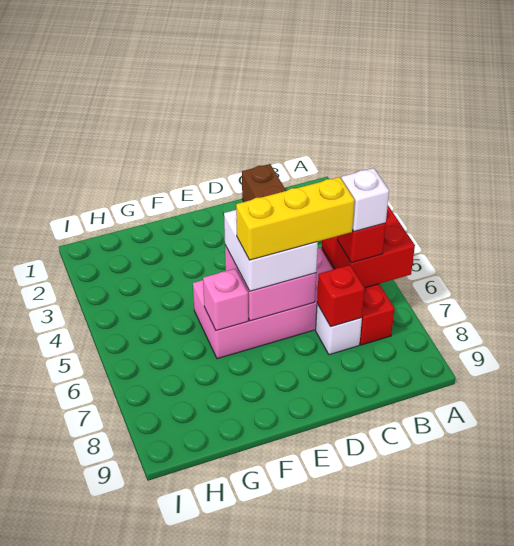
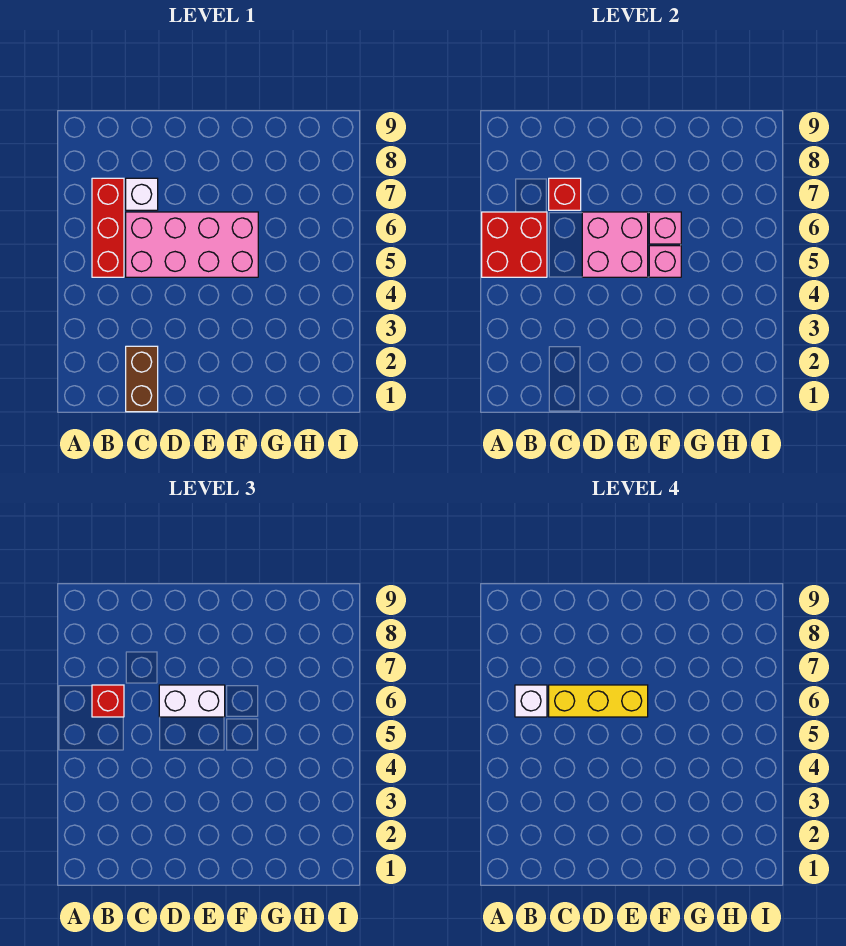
white brick D5:E6 level 3 -> white brick D6:E6 level 3
none -> pink brick F5 level 2

